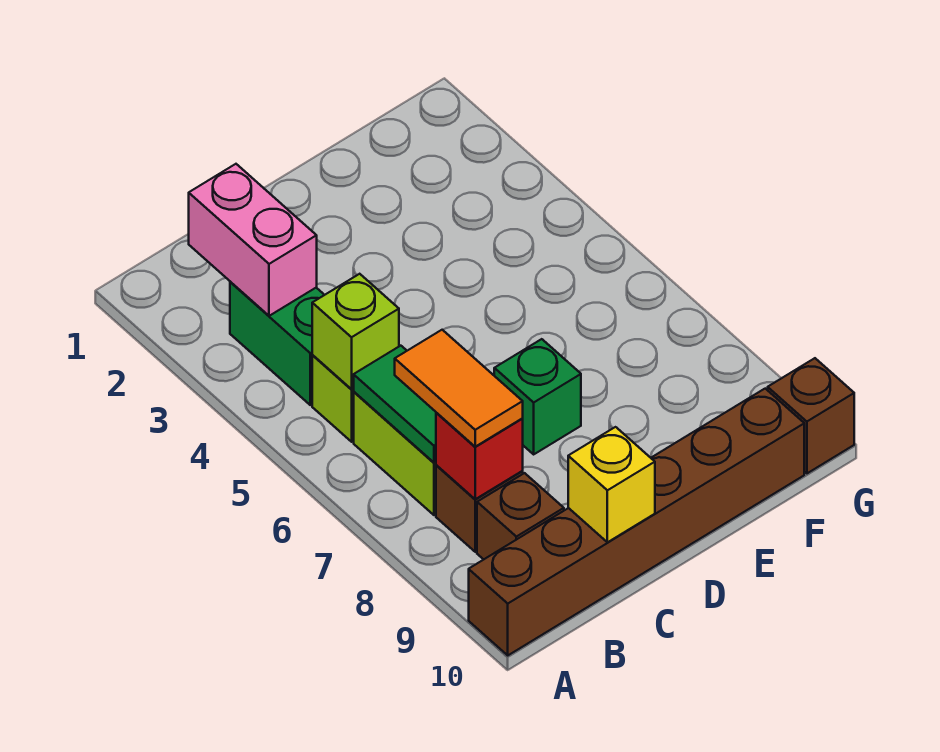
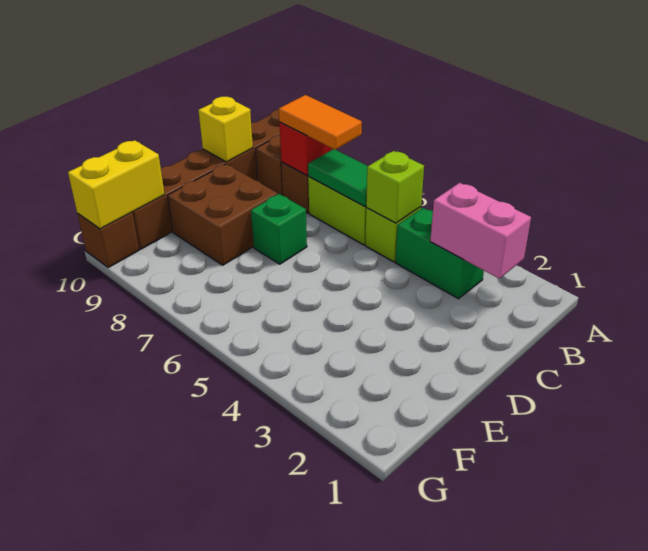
none -> brown brick D8:E9 level 1
none -> yellow brick F10:G10 level 2

